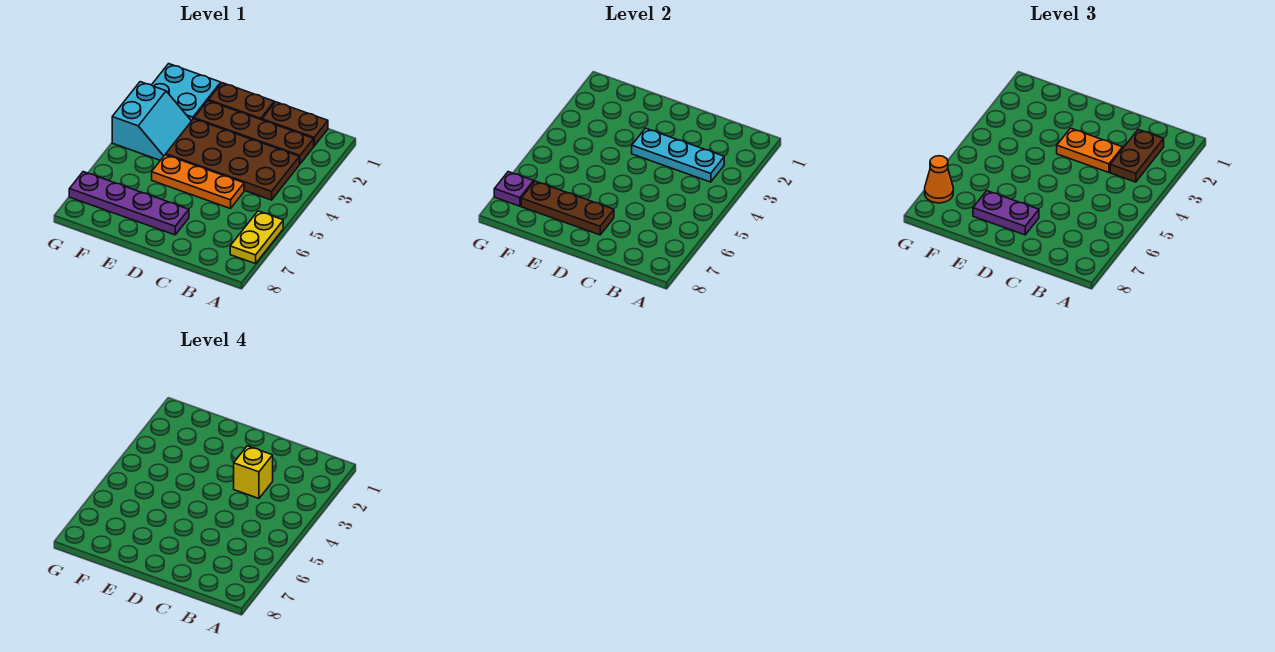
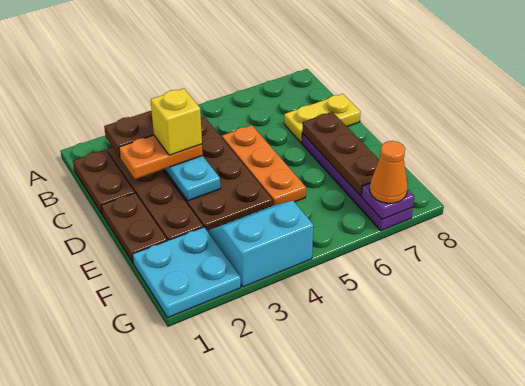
yellow plate A6:A7 level 1 -> yellow plate C7:C8 level 1
orange plate C3:D3 level 3 -> orange plate C2:C3 level 3
purple plate D7:E7 level 3 -> none

